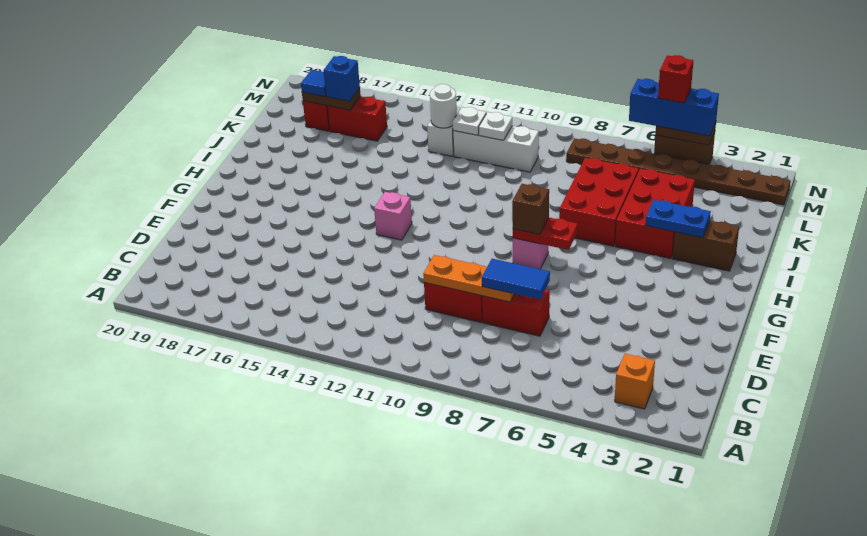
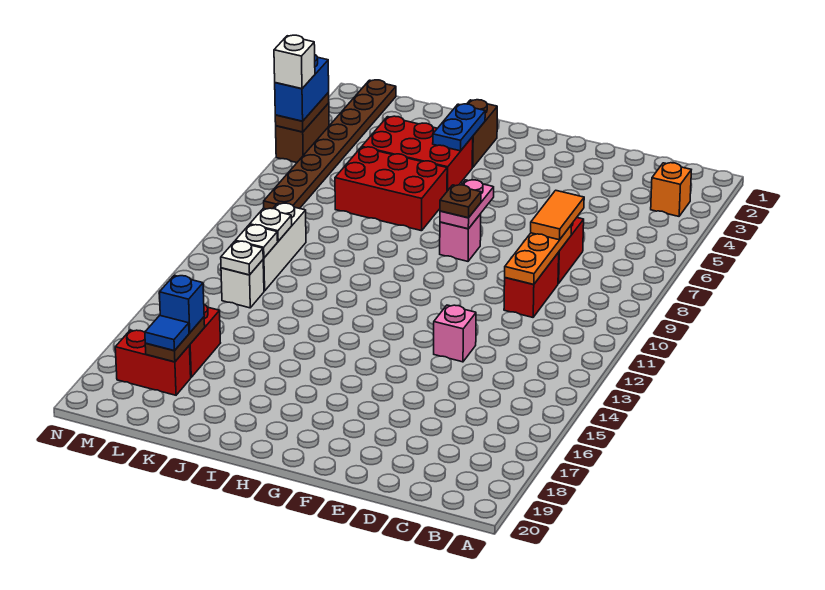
blue tile D7:D8 level 3 -> orange tile D7:D8 level 3
red plate G7:G8 level 2 -> pink plate G7:G8 level 2
brown brick G8 level 3 -> brown plate G8 level 3
pink brick G13 level 1 -> pink brick E13 level 1
white round brick L13 level 2 -> white plate L13 level 2
blue brick N4:N6 level 3 -> blue brick N4:N5 level 3
red brick N5 level 4 -> white brick N5 level 4

